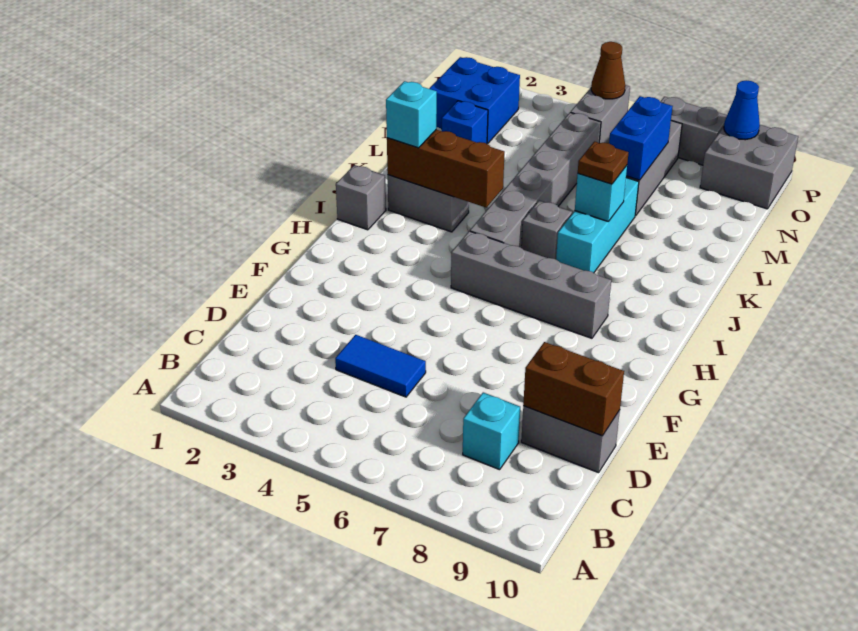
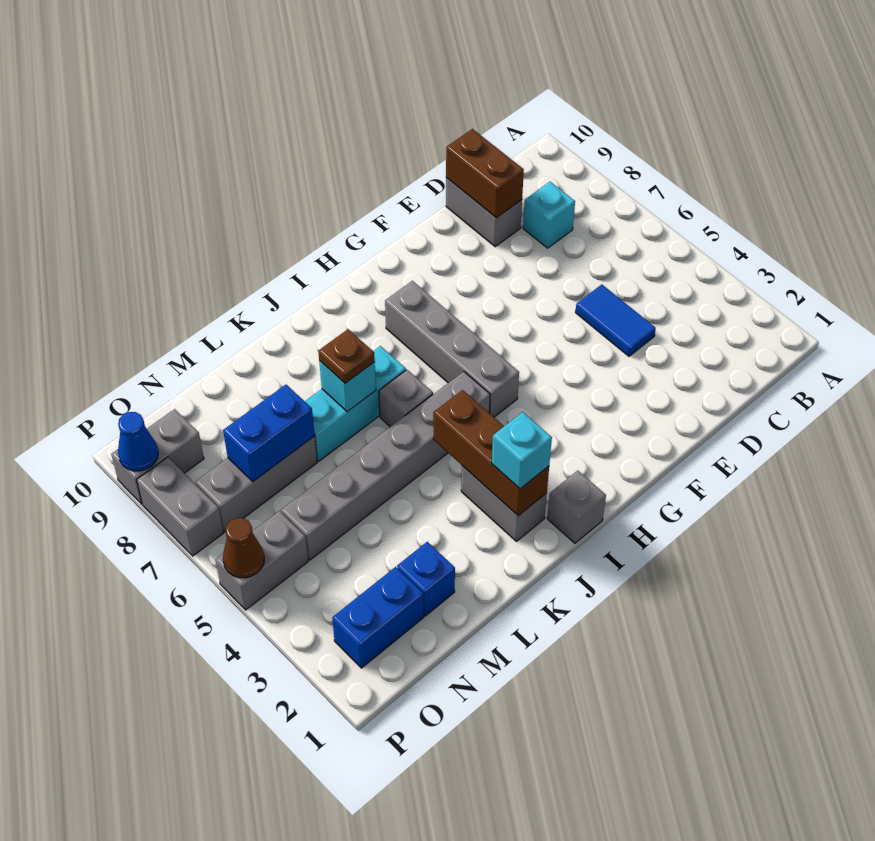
blue brick N1:O2 level 1 -> blue brick N2:O2 level 1
grey brick O9:P10 level 1 -> grey brick O9:P9 level 1

